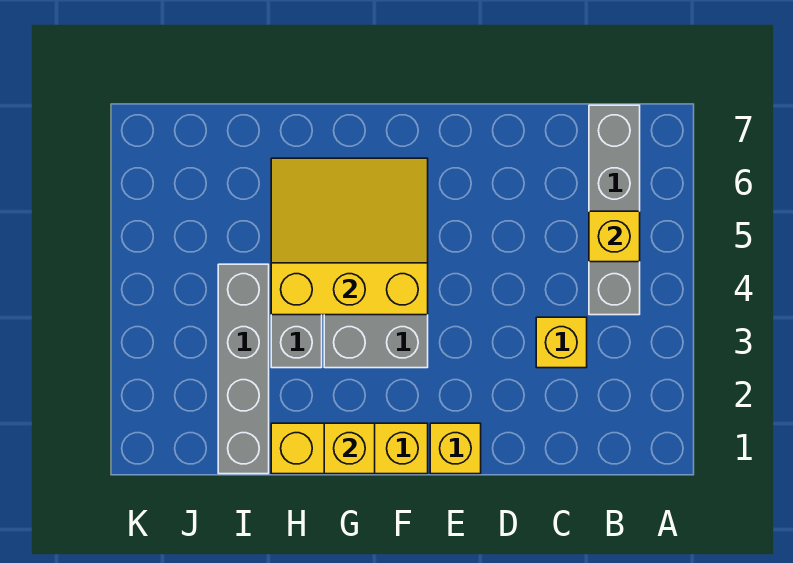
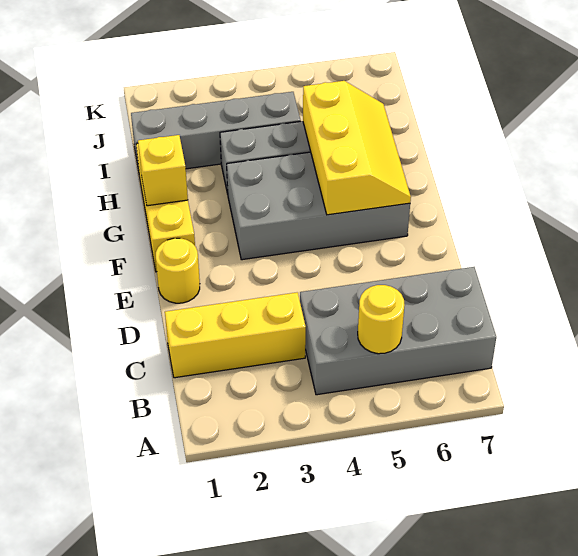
grey brick B4:B7 level 1 -> grey brick B4:C7 level 1
yellow brick B5 level 2 -> yellow round brick B5 level 2
yellow brick C3 level 1 -> yellow brick C1:C3 level 1
yellow brick E1 level 1 -> yellow round brick E1 level 1
yellow slope F4:H6 level 2 top 4 -> yellow slope F5:H6 level 2 top 5

